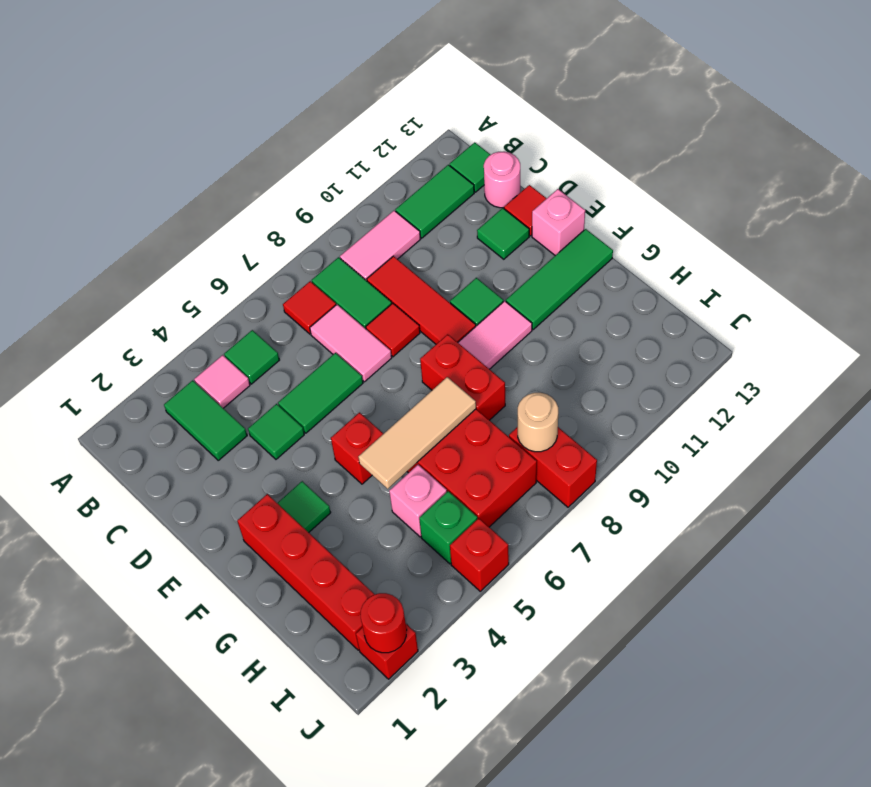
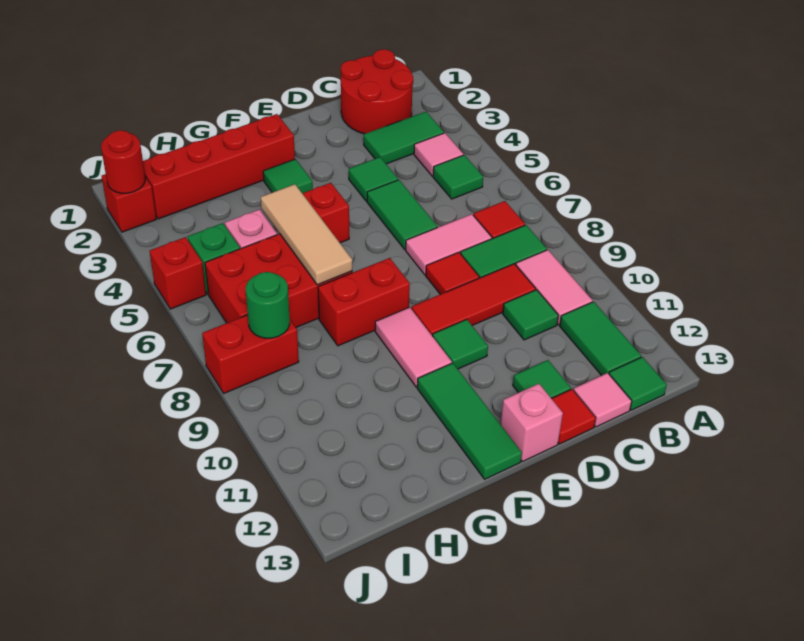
none -> red round brick B1:C2 level 1
none -> green tile C10 level 1
pink round brick C13 level 1 -> pink tile C13 level 1
tan round brick I8 level 2 -> green round brick I8 level 2

